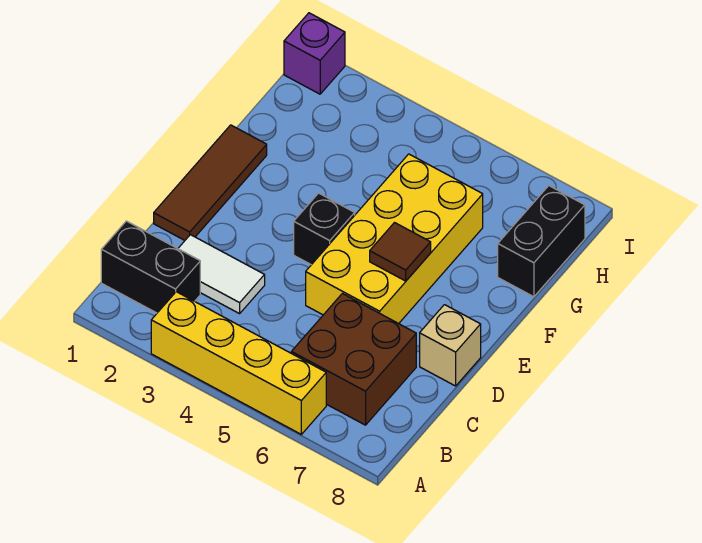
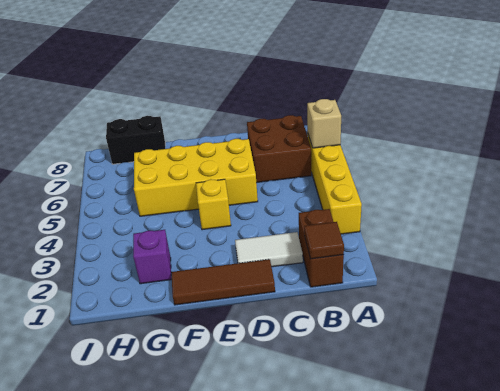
black brick B1:B2 level 1 -> brown brick B1:B2 level 1
white tile C2:C3 level 1 -> white tile C2:D2 level 1
tan brick D8 level 1 -> tan brick A6 level 2
black brick E4 level 1 -> yellow brick E4 level 1
brown tile E6 level 2 -> brown tile B1 level 2
purple brick I1 level 1 -> purple brick G2 level 1

